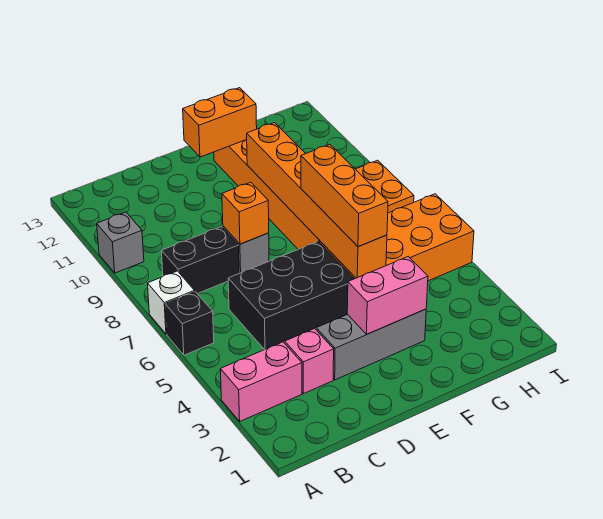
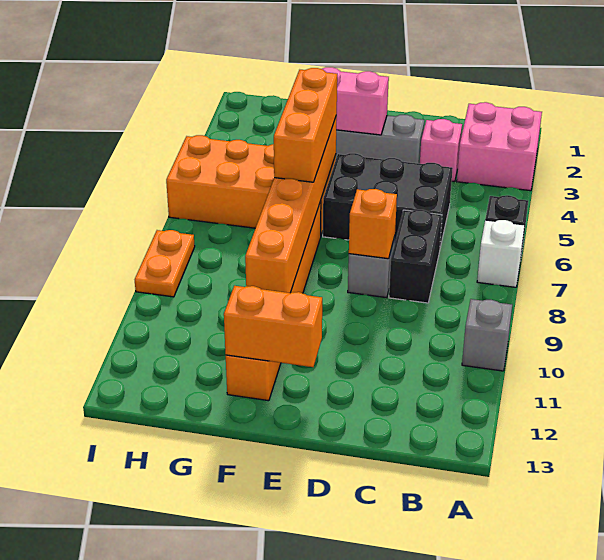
pink brick A3:B3 level 1 -> pink brick A2:B3 level 1
black brick B8:C8 level 1 -> black brick C7:C8 level 1

